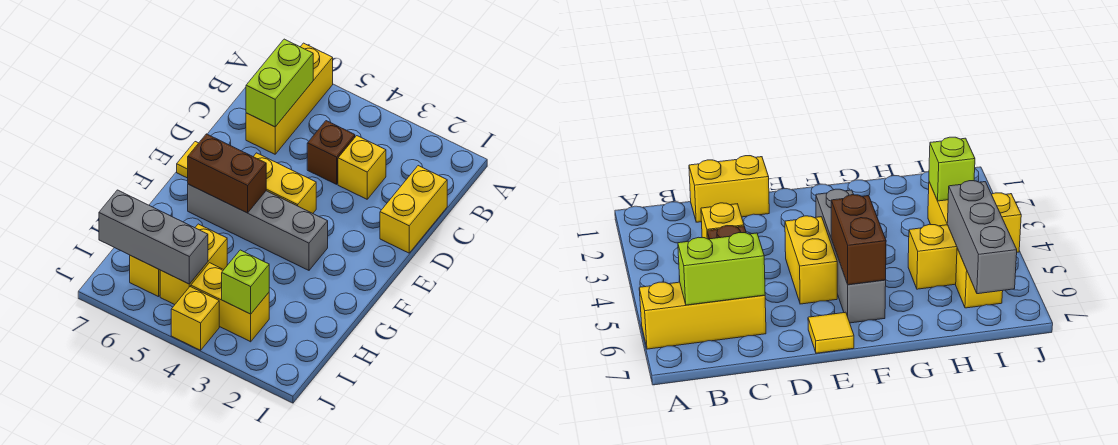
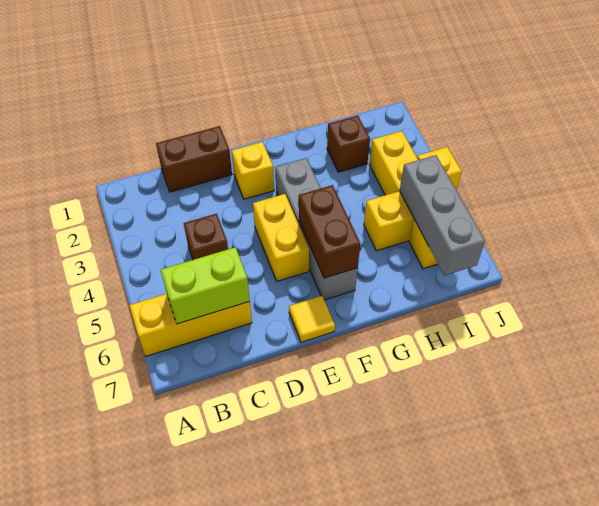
yellow brick C1:D1 level 1 -> brown brick C1:D1 level 1
yellow brick C3 level 1 -> yellow brick E2 level 1
none -> brown brick H2 level 1
lime brick I3 level 2 -> none

